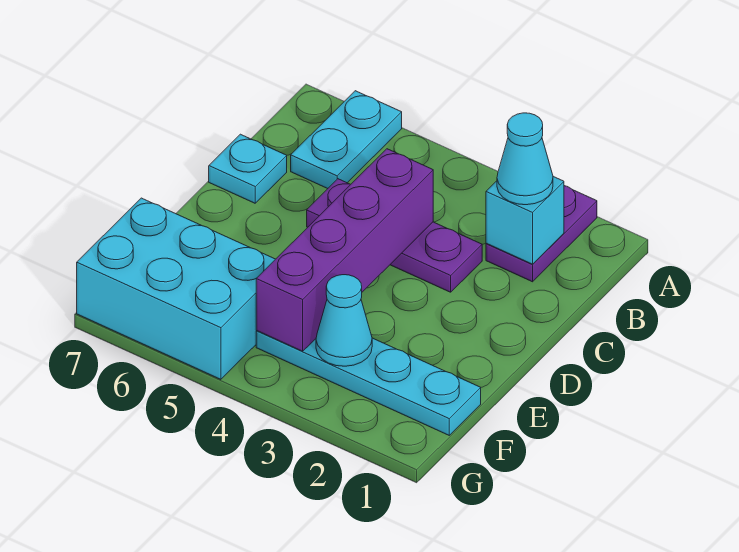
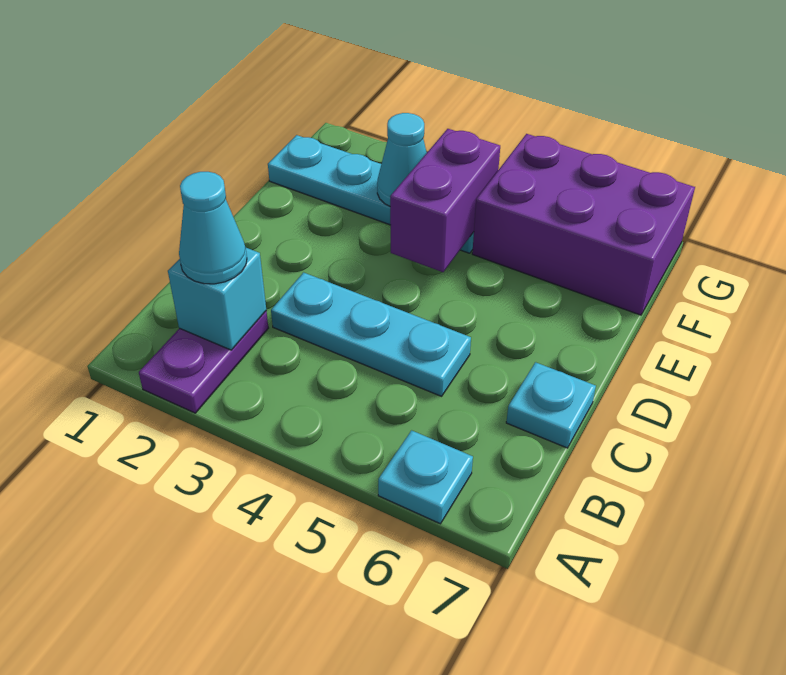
cyan plate A6:B6 level 1 -> cyan plate A6 level 1
purple plate C3:C5 level 1 -> cyan plate C3:C5 level 1
purple brick C4:F4 level 2 -> purple brick E4:F4 level 2
cyan brick F5:G7 level 1 -> purple brick F5:G7 level 1

